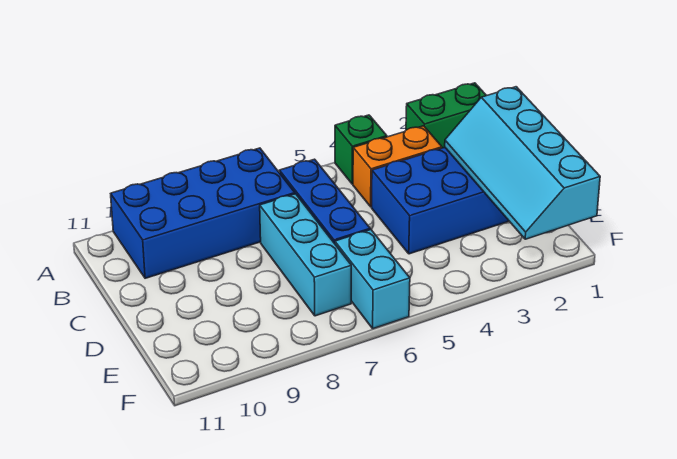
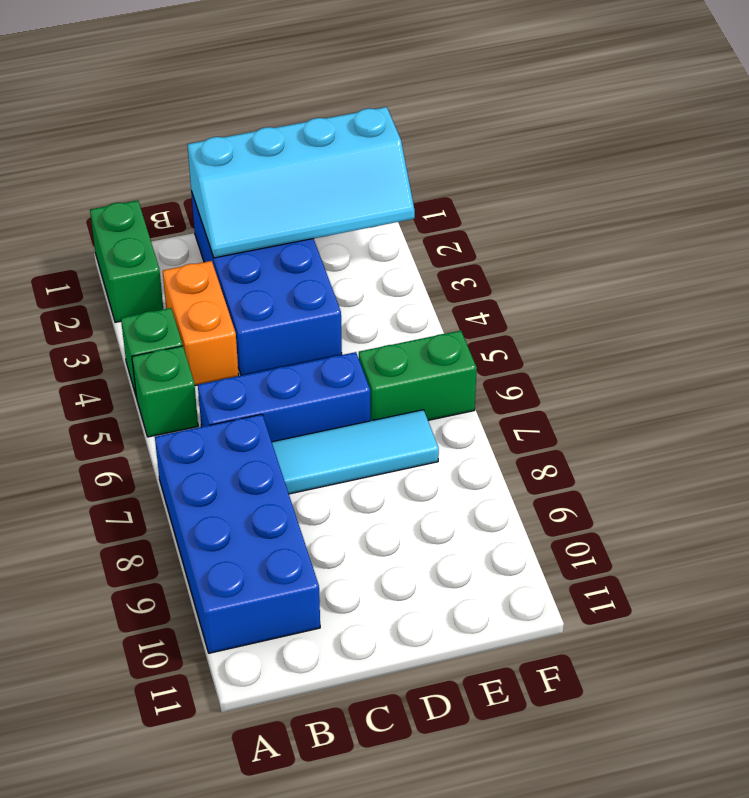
none -> green brick A5 level 1
cyan brick C7:E7 level 1 -> cyan tile C7:E7 level 1
cyan brick E6:F6 level 1 -> green brick E6:F6 level 1

